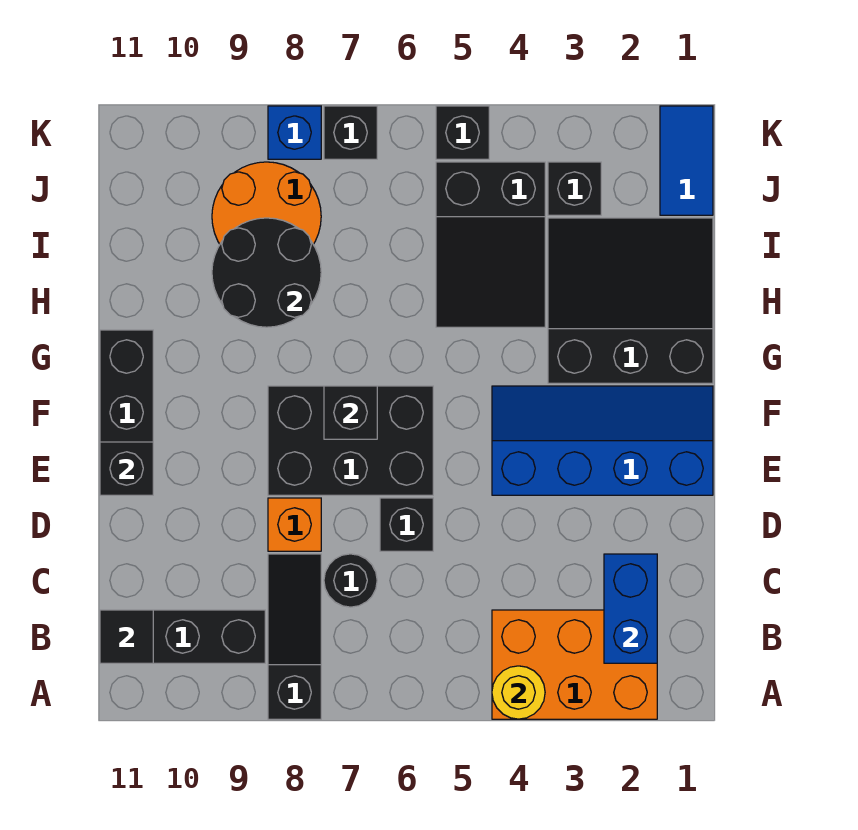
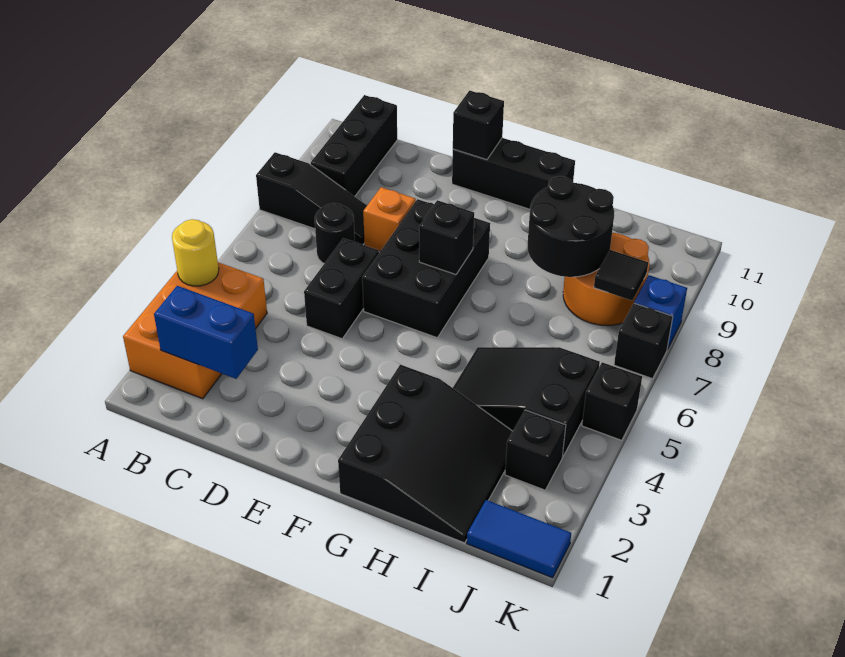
black tile B11 level 2 -> black tile J8 level 2
black brick D6 level 1 -> black brick D5:D6 level 1
blue slope E1:F4 level 1 top E -> none

